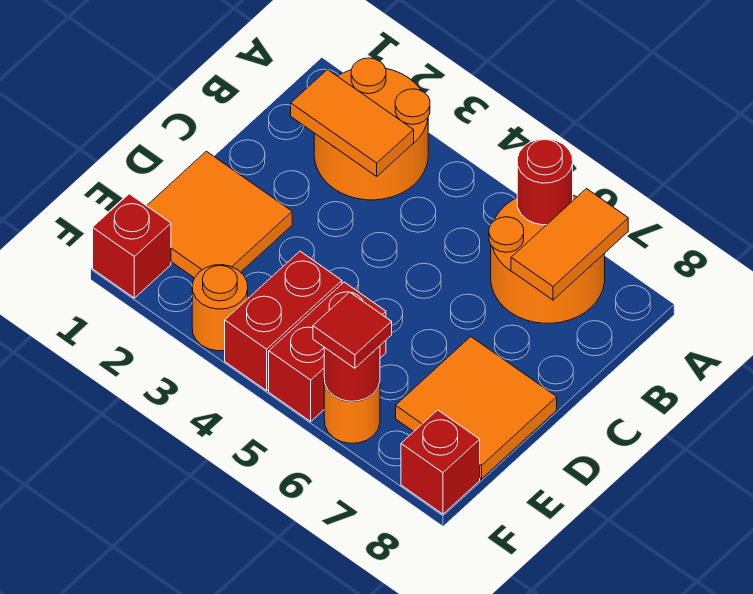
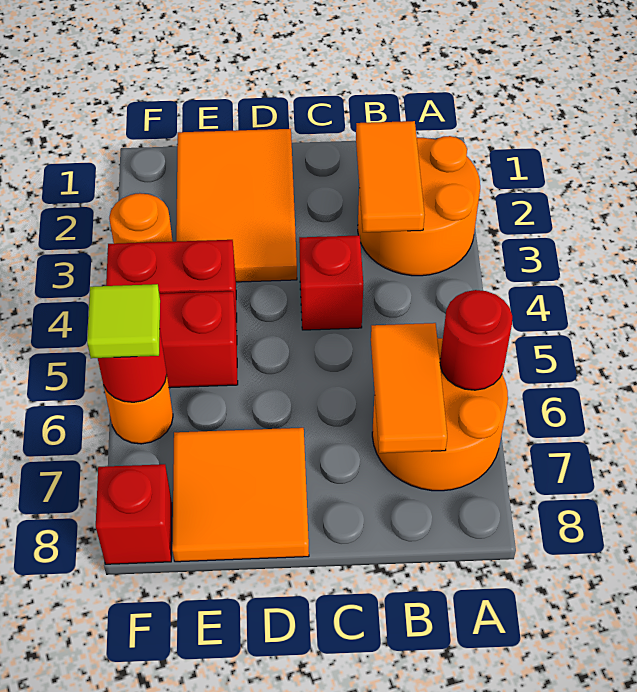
orange tile A7:B7 level 2 -> orange tile B6:B7 level 2
orange tile D1:E2 level 1 -> orange tile D1:E3 level 1
red brick F1 level 1 -> red brick C4 level 1
red tile F6 level 3 -> lime tile F6 level 3

